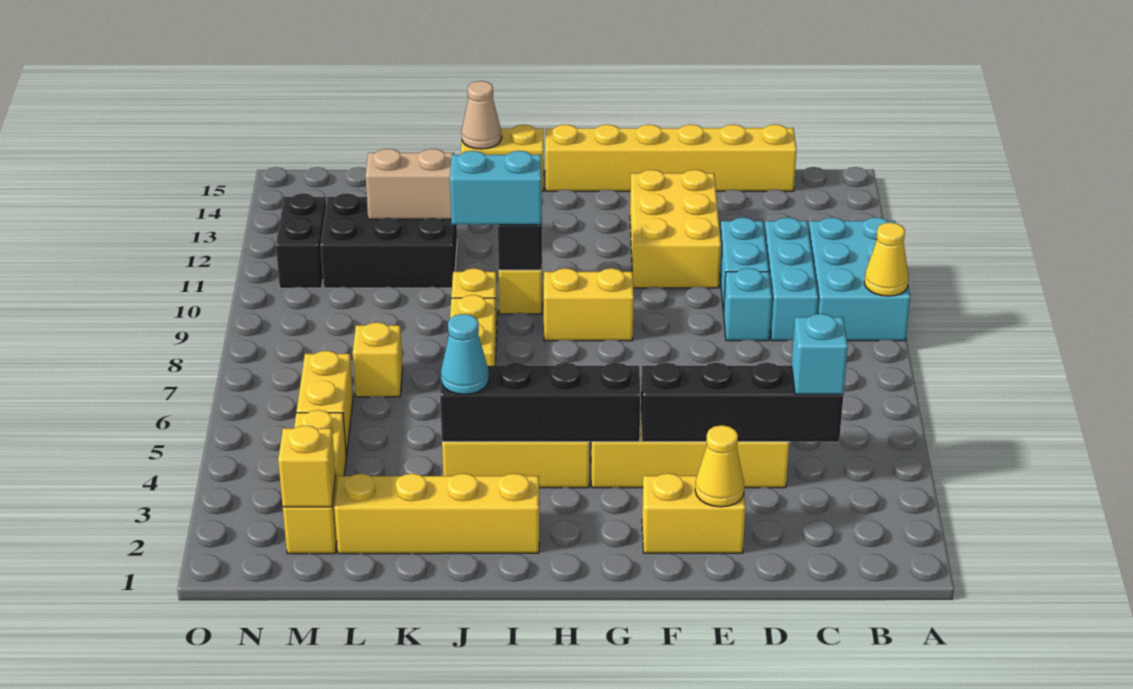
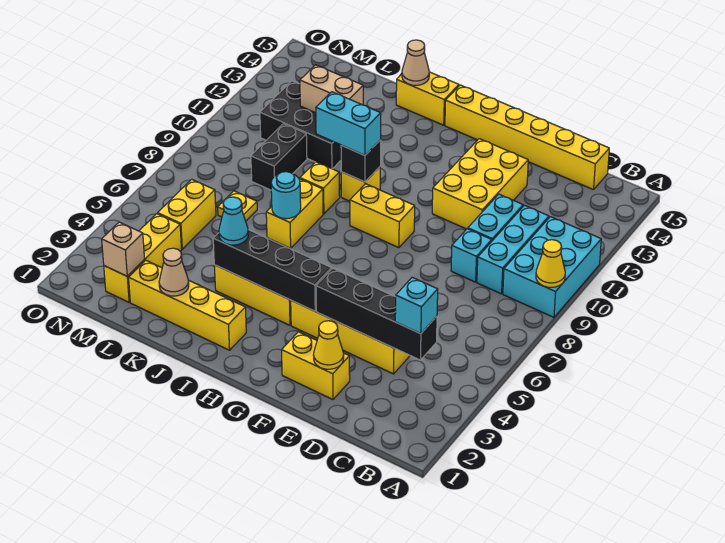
none -> cyan round brick J7 level 2
none -> tan cone K2 level 2
yellow brick L7 level 1 -> yellow plate L7 level 1
yellow brick M2 level 2 -> tan brick M2 level 2
black brick N11:N12 level 1 -> black brick L9:L10 level 1

